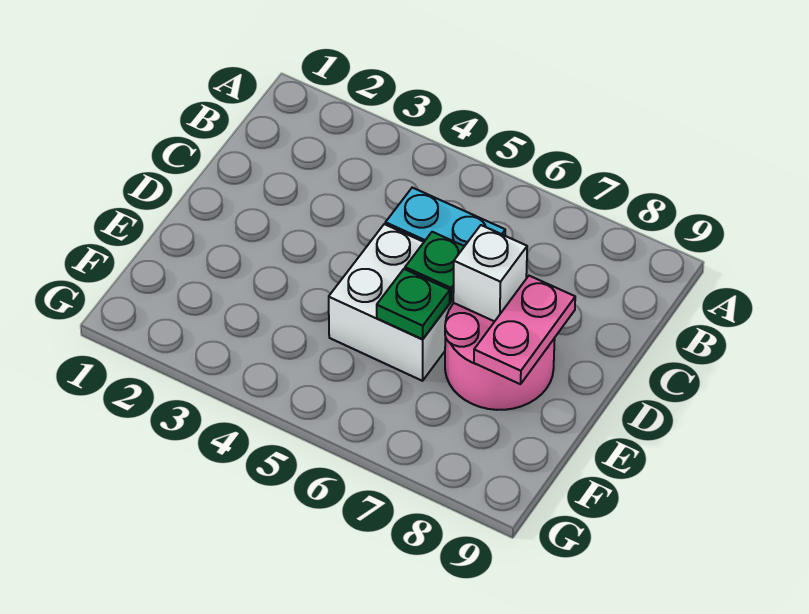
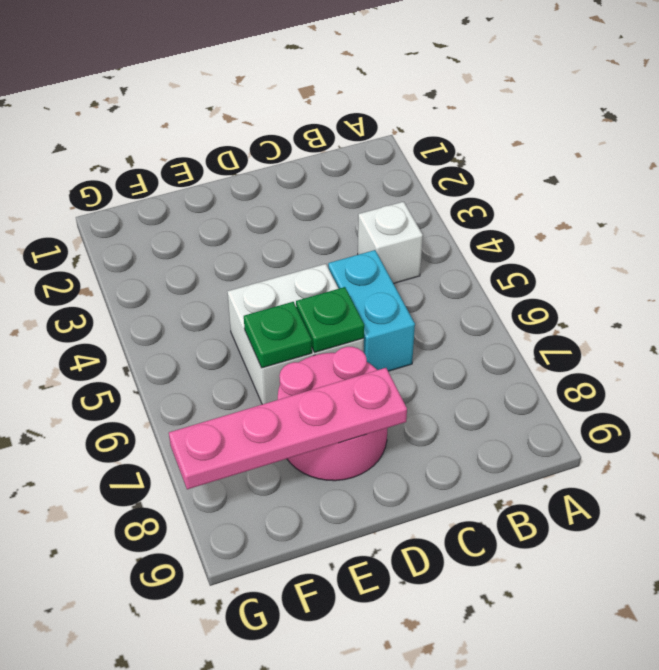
white brick D7 level 2 -> white brick B4 level 1
pink plate D8:E8 level 2 -> pink plate D8:G8 level 2

